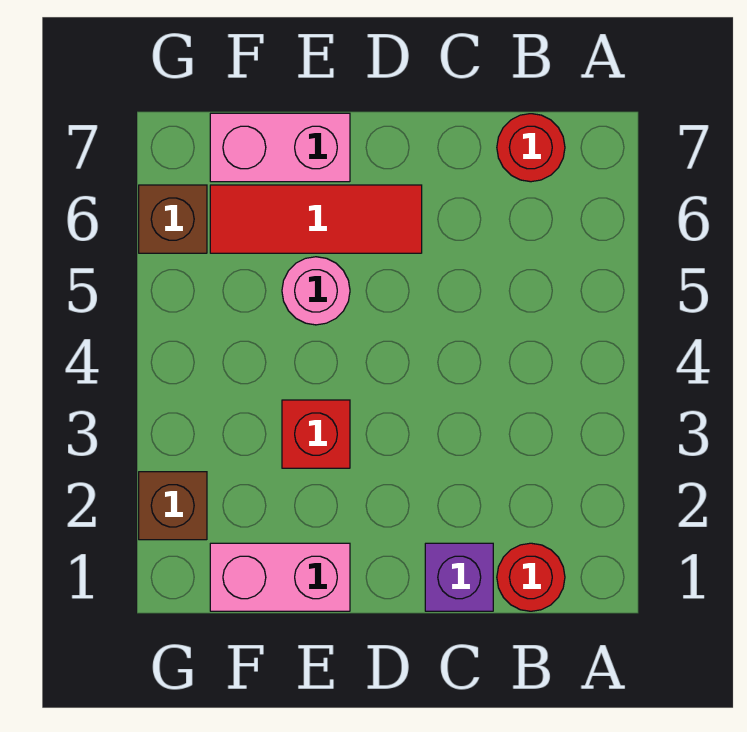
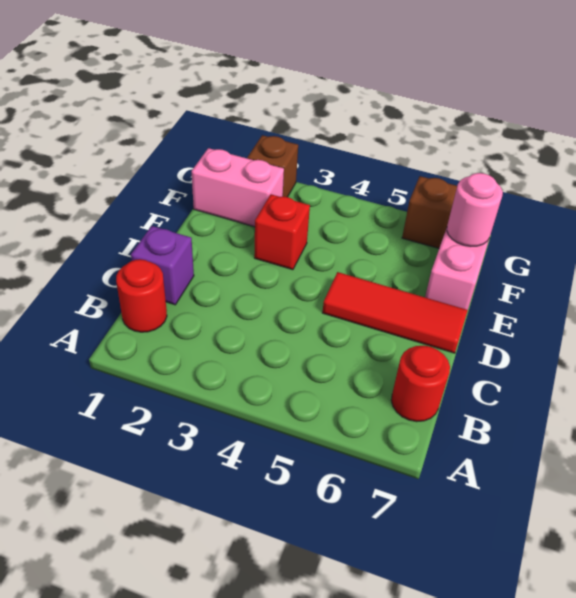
red tile D6:F6 level 1 -> red tile D5:D7 level 1
pink brick E1:F1 level 1 -> pink brick F1:F2 level 1
pink round brick E5 level 1 -> pink round brick F7 level 2

